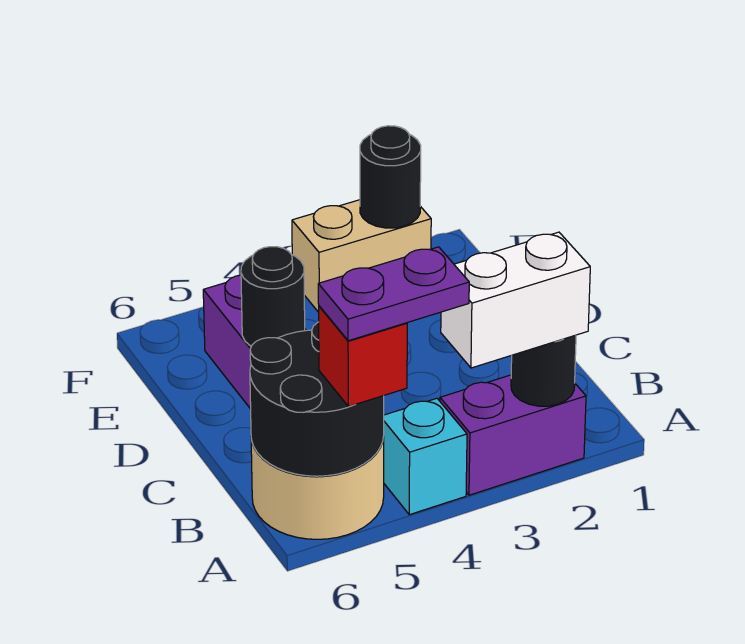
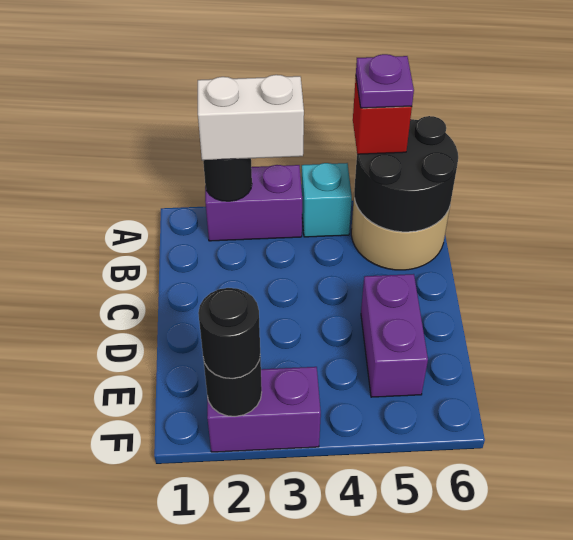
purple plate A4:A5 level 4 -> purple plate A5 level 4
black round brick D5 level 2 -> black round brick F2 level 3
tan brick F2:F3 level 1 -> purple brick F2:F3 level 1

